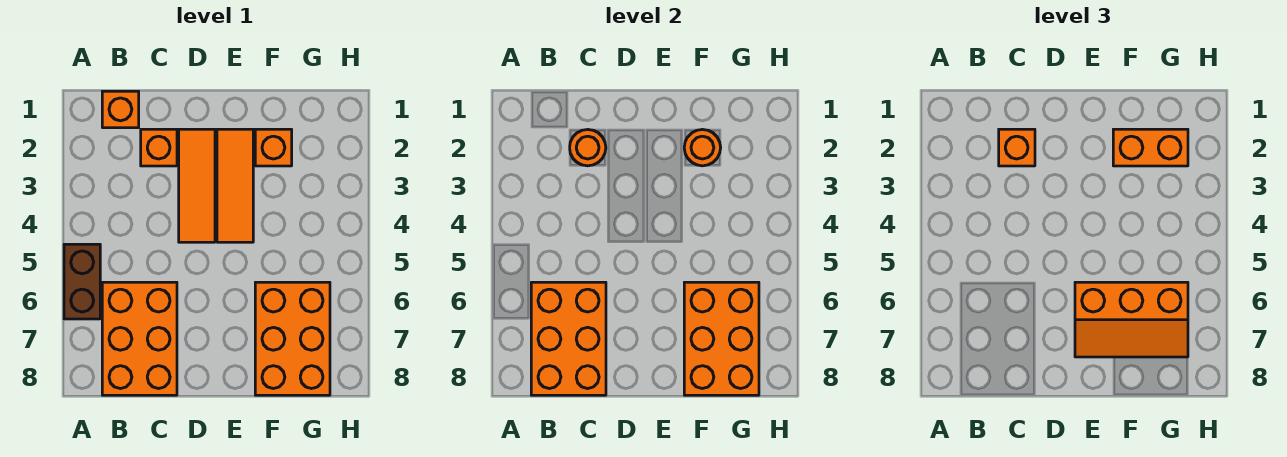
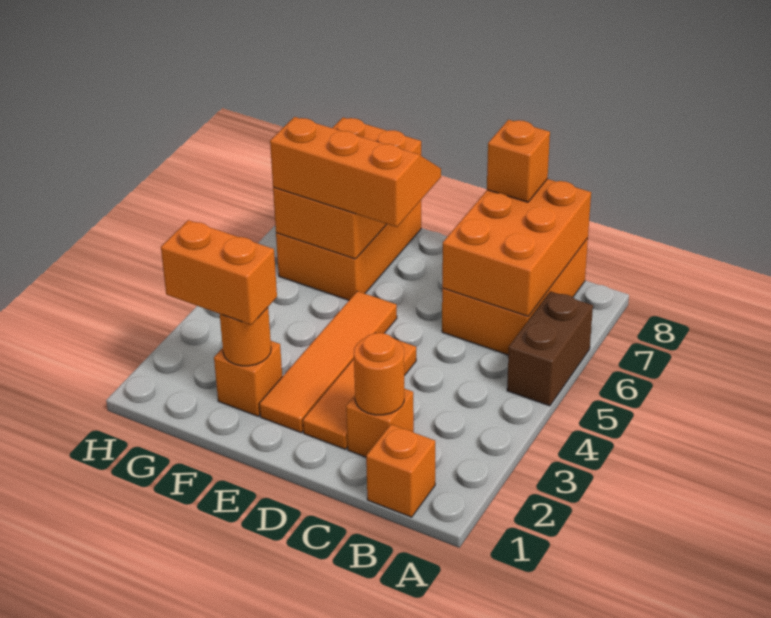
orange brick C2 level 3 -> orange brick C8 level 3
orange tile E2:E4 level 1 -> orange tile E2:E5 level 1

